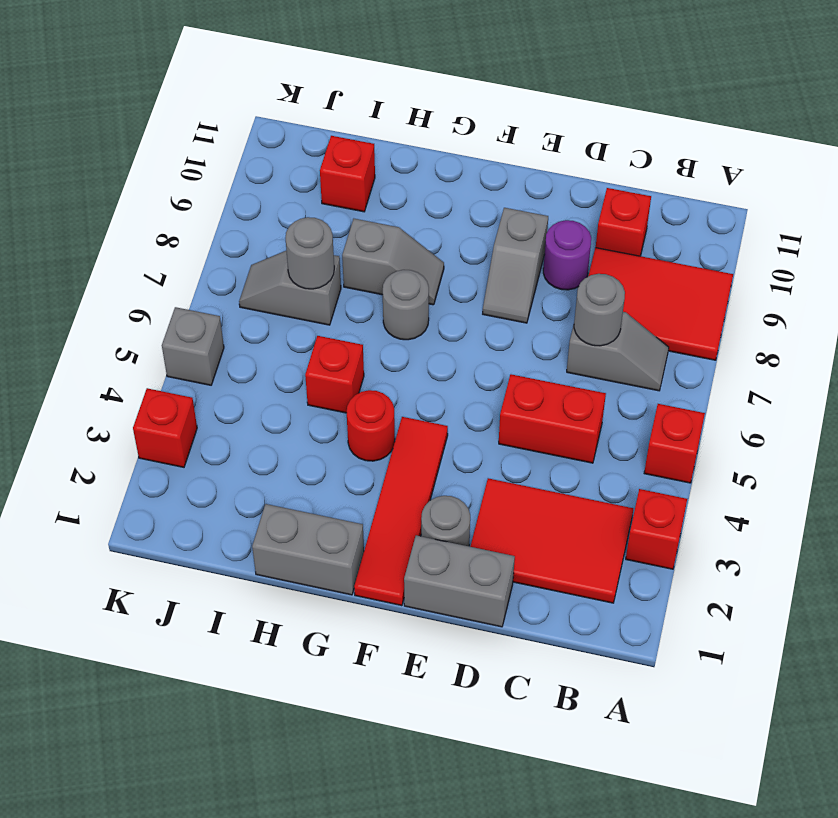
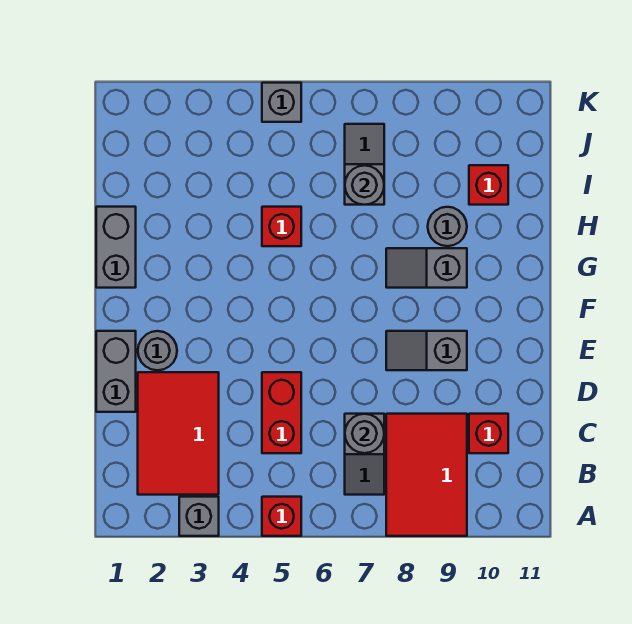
red brick A3 level 1 -> grey brick A3 level 1
purple round brick D9 level 1 -> none
red tile F1:F4 level 1 -> none
red round brick G4 level 1 -> none
grey round brick G7 level 1 -> grey round brick H9 level 1
grey slope G8:H8 level 1 top H -> grey slope G8:G9 level 1 top 9
red brick K3 level 1 -> none

